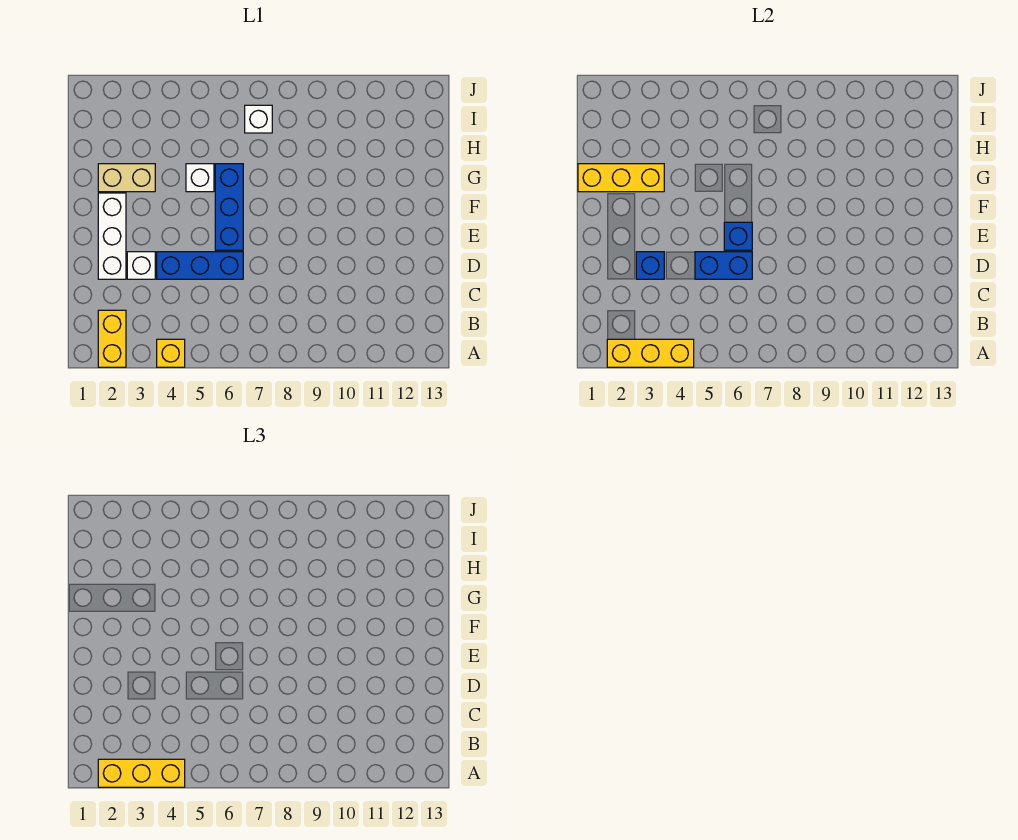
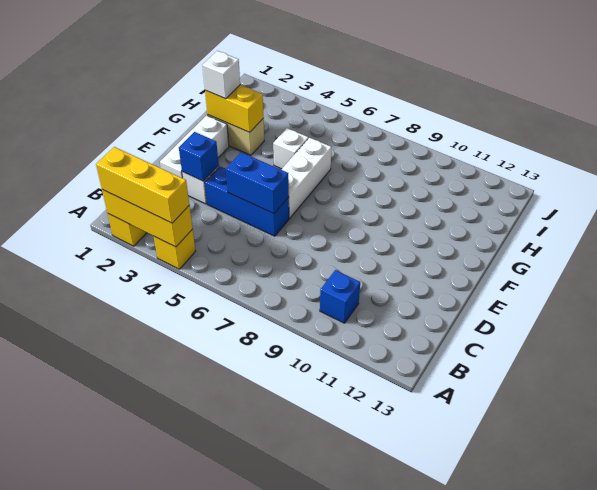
blue brick E6:G6 level 1 -> white brick E6:G6 level 1
blue brick E6 level 2 -> blue brick B10 level 1
yellow brick G1:G3 level 2 -> yellow brick G2:G3 level 2
white brick I7 level 1 -> white brick G2 level 3

